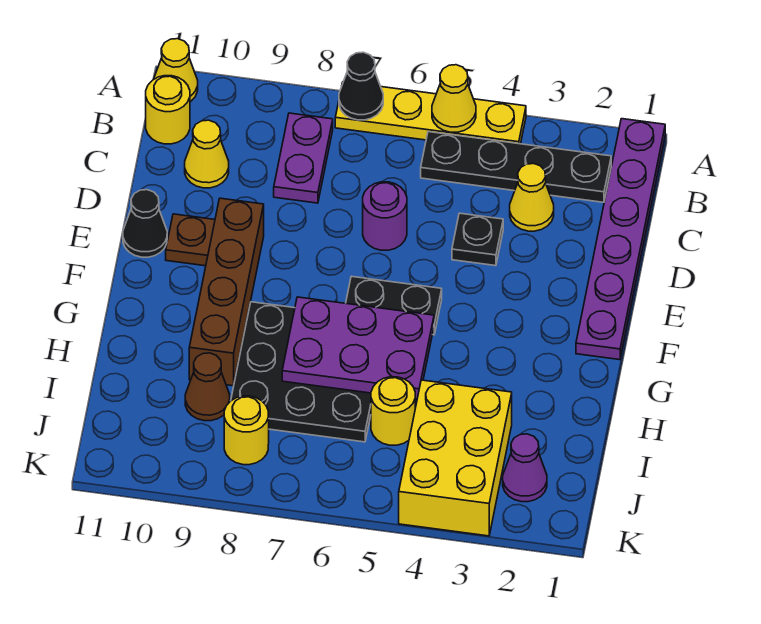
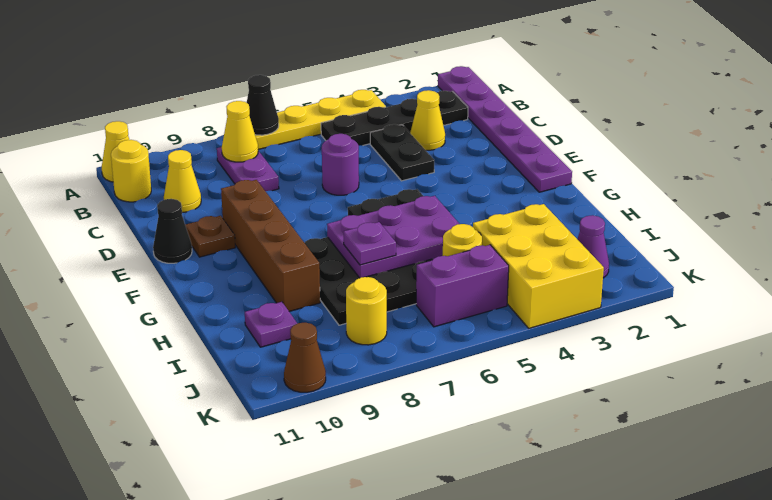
yellow cone A5 level 2 -> yellow cone B8 level 2
black plate D4 level 1 -> black plate C4:D4 level 1
none -> purple plate H7 level 3
brown cone I9 level 1 -> brown cone K10 level 1
none -> purple plate I10 level 1
none -> purple brick J5:J6 level 1

